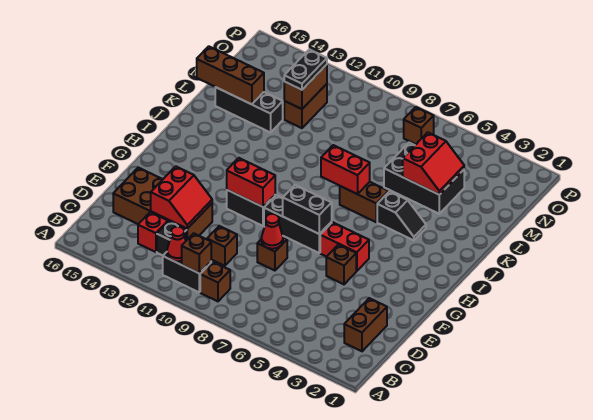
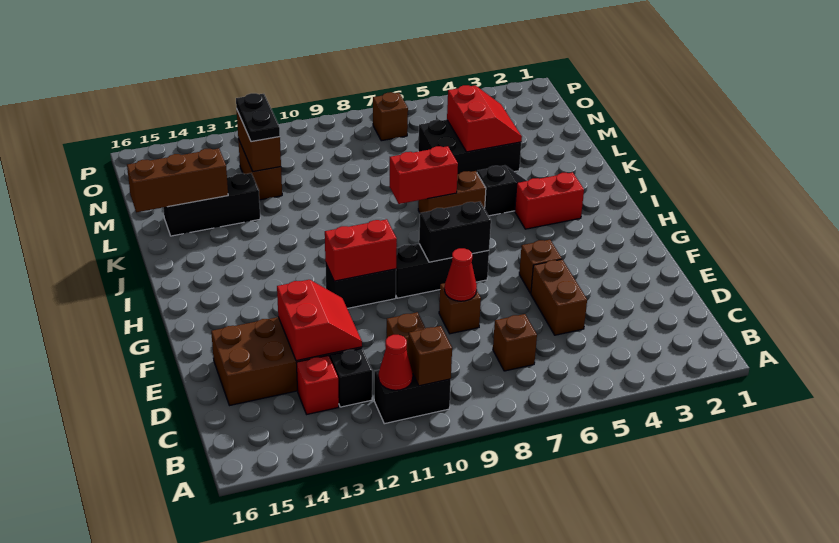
brown brick B9 level 1 -> brown brick C7 level 1
brown brick C2:D2 level 1 -> brown brick D5:E5 level 1
red brick G5:G6 level 1 -> red brick I3:I4 level 1

